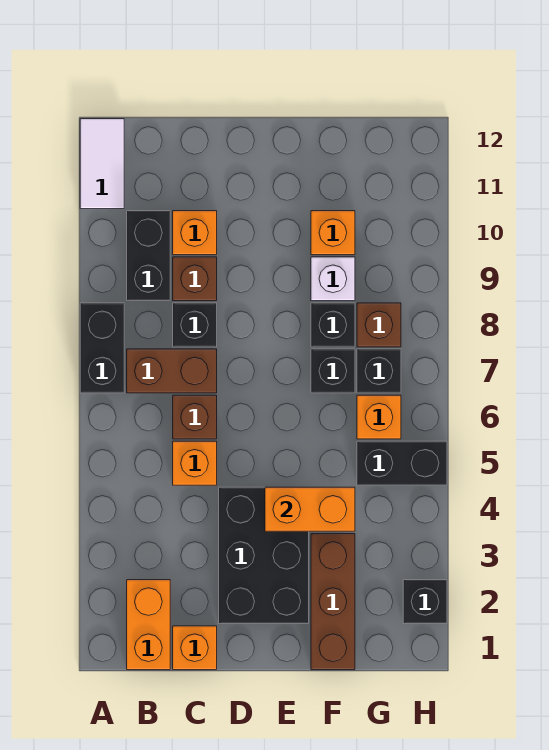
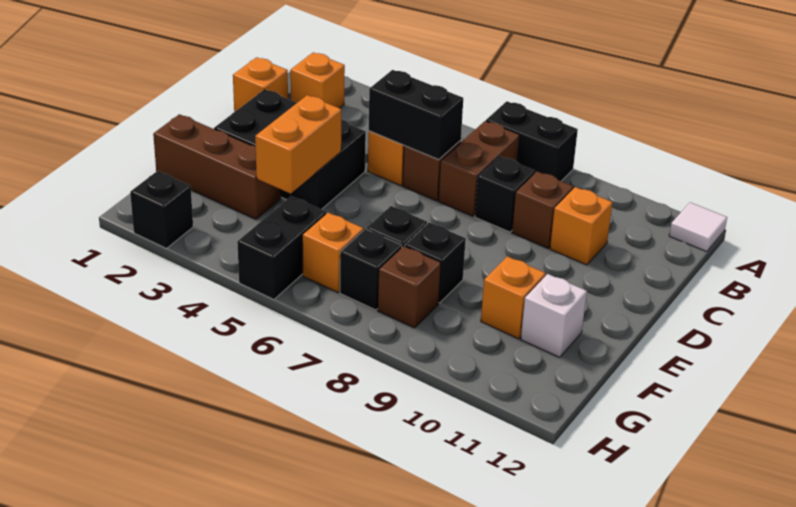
white tile A11:A12 level 1 -> white tile A12 level 1
orange brick B1:B2 level 1 -> orange brick B2 level 1
black brick B9:B10 level 1 -> black brick C5:C6 level 2
white brick F9 level 1 -> white brick F11 level 1

